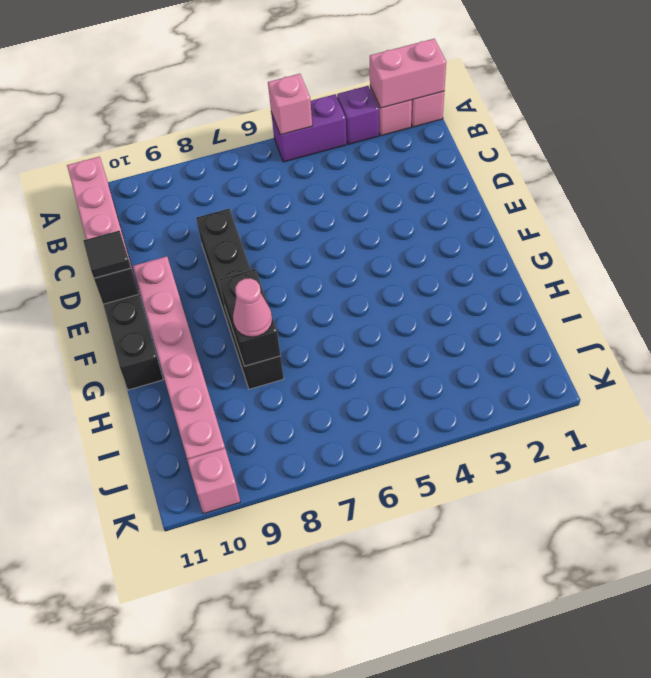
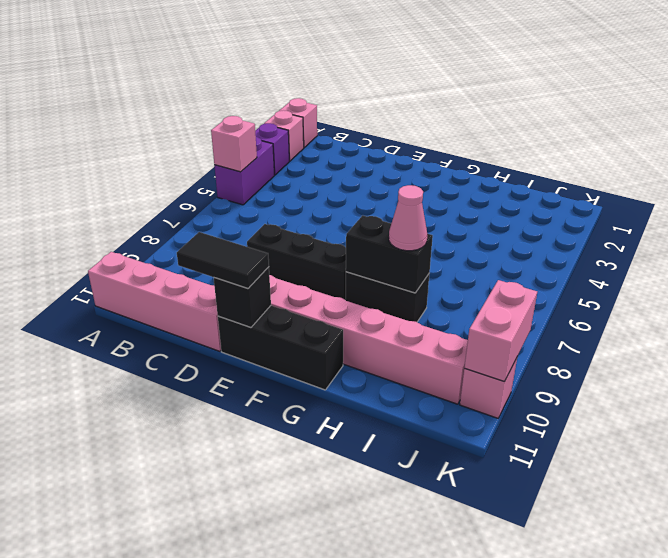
pink brick A1:A2 level 2 -> pink brick K9:K10 level 2
black tile E11 level 3 -> black tile D11:E11 level 3

